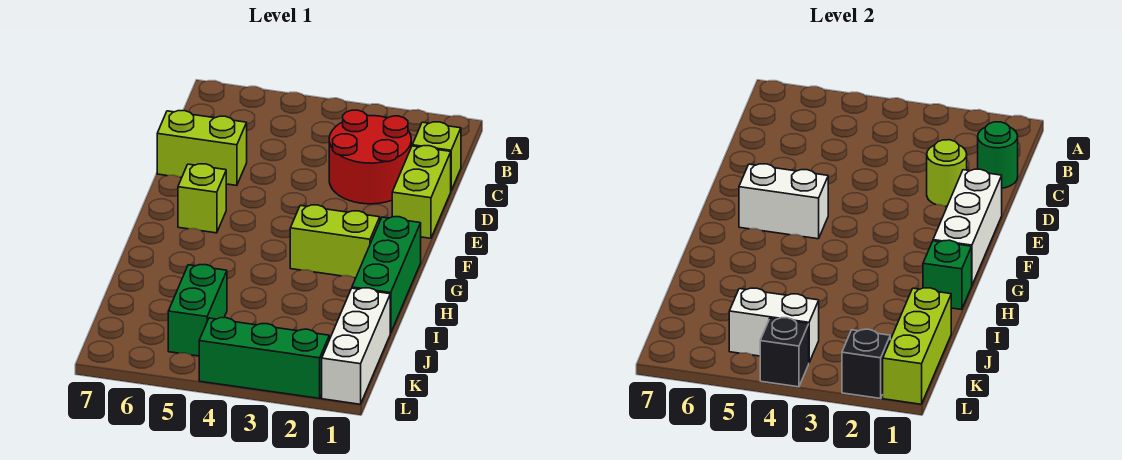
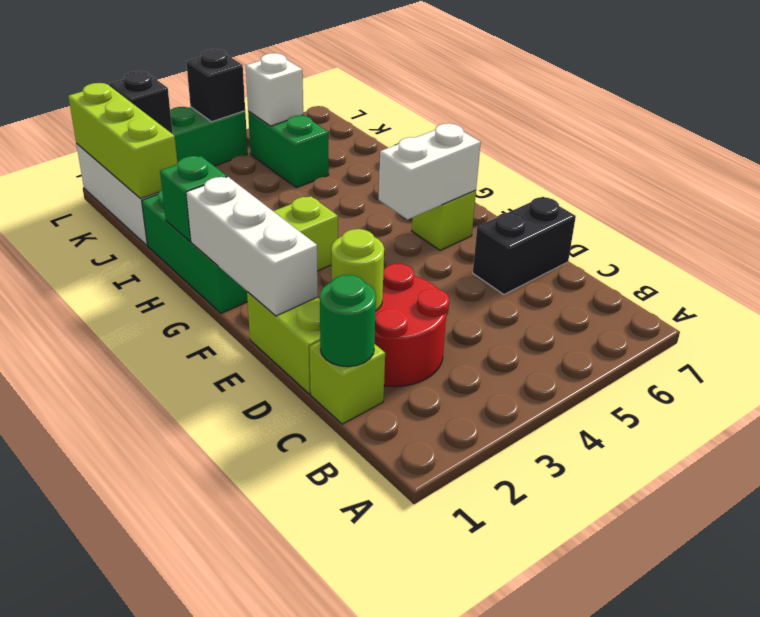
lime brick D6:D7 level 1 -> black brick D6:D7 level 1
white brick K4:K5 level 2 -> white brick K5 level 2

